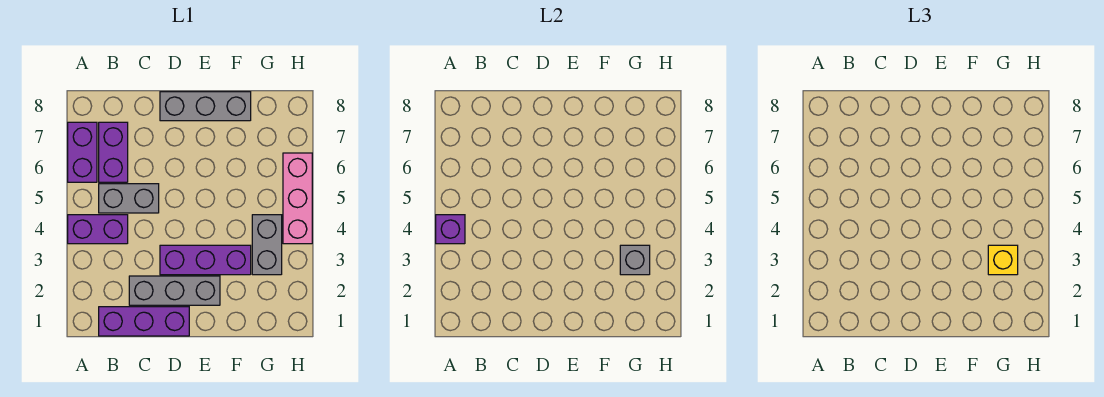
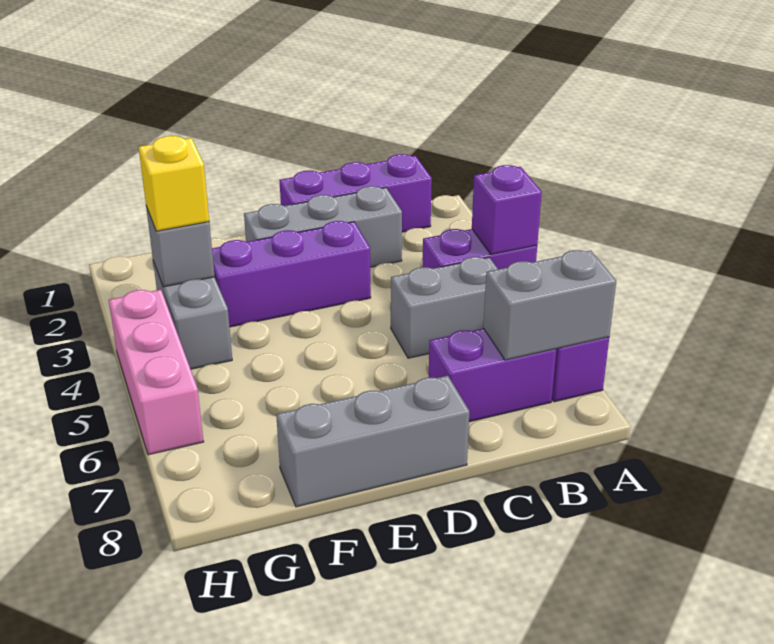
none -> grey brick A7:B7 level 2
purple brick B6:B7 level 1 -> purple brick B7:C7 level 1

